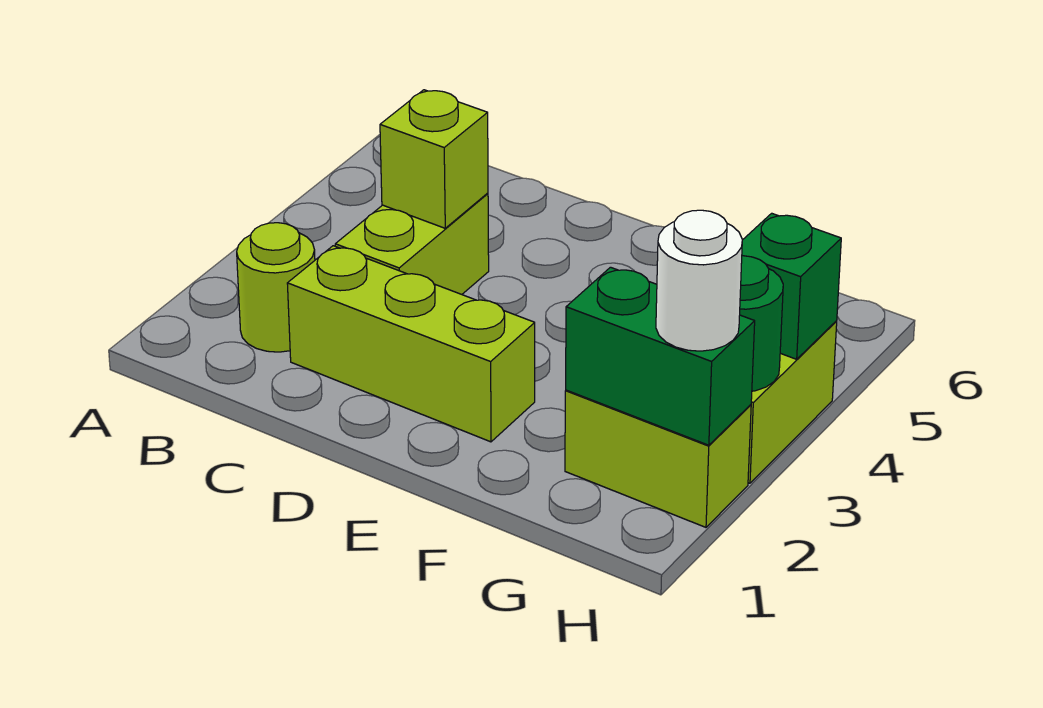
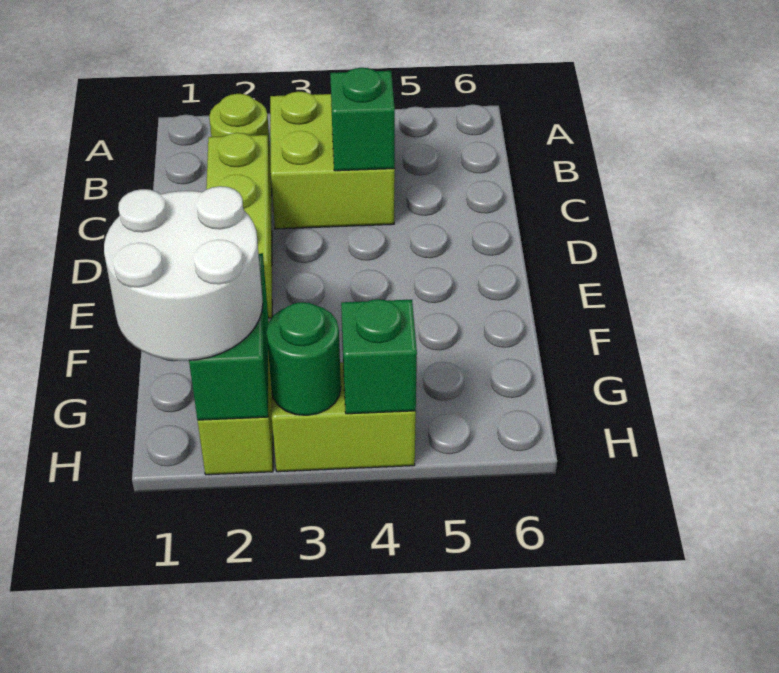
lime brick C3:C4 level 1 -> lime brick B3:C4 level 1
lime brick C4 level 2 -> green brick C4 level 2
white round brick H2 level 3 -> white round brick G1:H2 level 3

